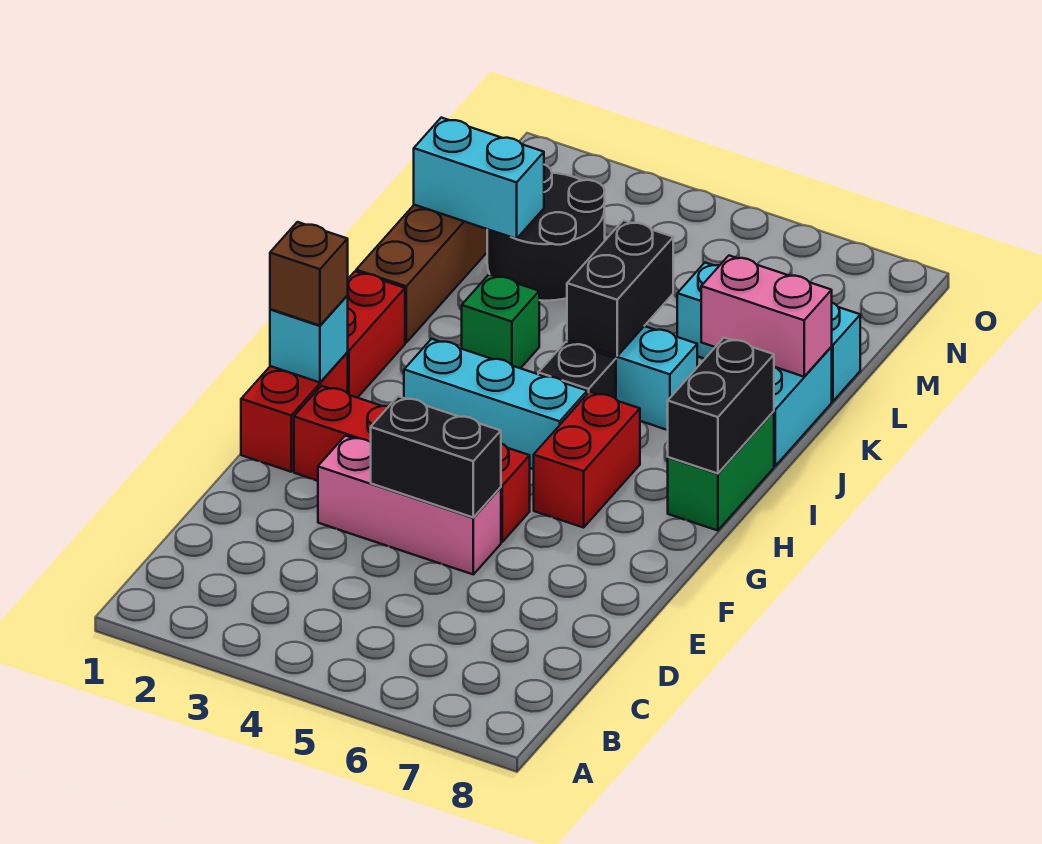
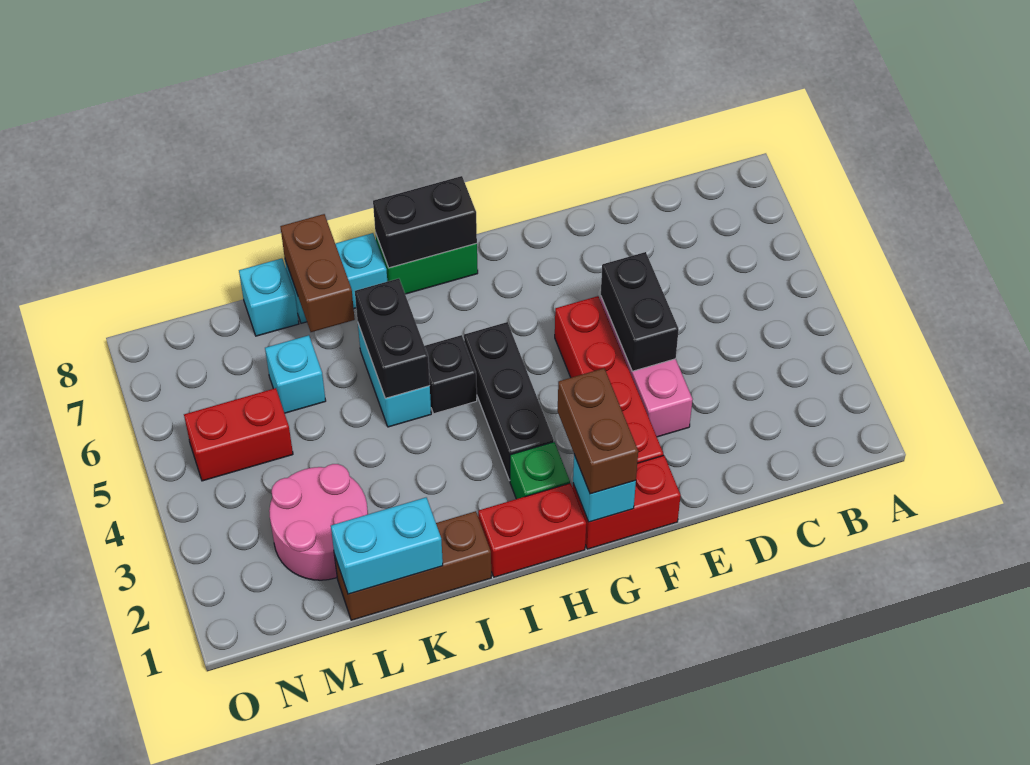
brown brick G1 level 3 -> brown brick G1:G2 level 3
red brick G6:H6 level 1 -> red brick M5:N5 level 1
cyan brick H3:H5 level 1 -> black brick H3:H5 level 1
green brick J3 level 1 -> green brick H2 level 1
black brick J5:K5 level 2 -> black brick J5:J6 level 2
pink brick K7:K8 level 2 -> brown brick K7:K8 level 2
cyan brick L1:L2 level 2 -> cyan brick K1:L1 level 2
black round brick L2:M3 level 1 -> pink round brick L2:M3 level 1

